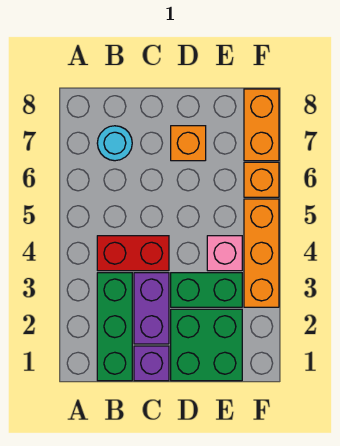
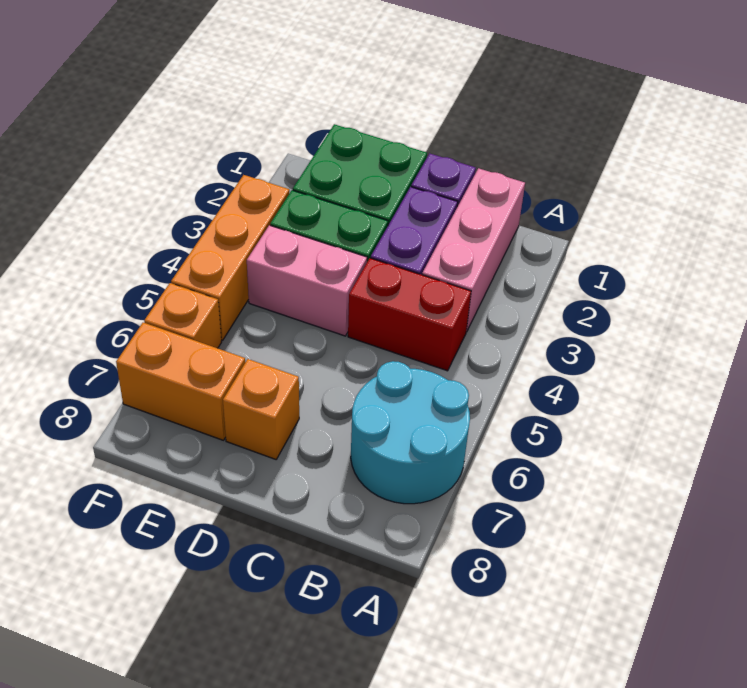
green brick B1:B3 level 1 -> pink brick B1:B3 level 1
cyan round brick B7 level 1 -> cyan round brick A6:B7 level 1
pink brick E4 level 1 -> pink brick D4:E4 level 1
orange brick F7:F8 level 1 -> orange brick E7:F7 level 1

